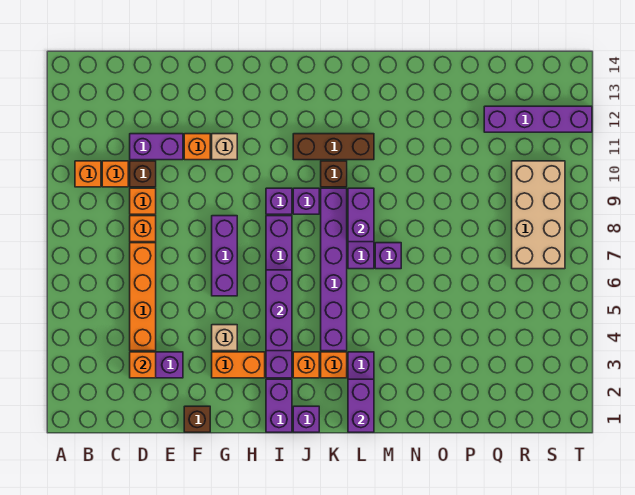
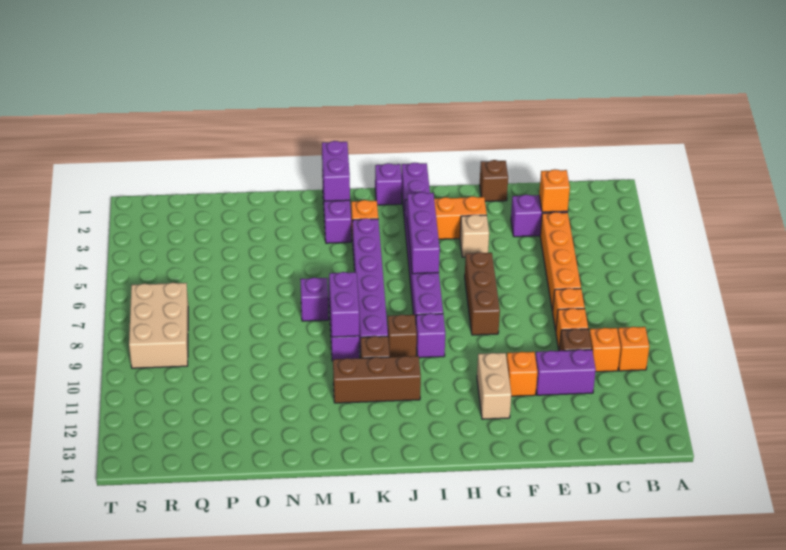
purple brick G6:G8 level 1 -> brown brick G6:G8 level 1
tan brick G11 level 1 -> tan brick G11:G12 level 1
orange brick J3 level 1 -> none
purple brick J9 level 1 -> brown brick J9 level 1
purple brick Q12:T12 level 1 -> none
tan brick R7:S10 level 1 -> tan brick R7:S9 level 1

